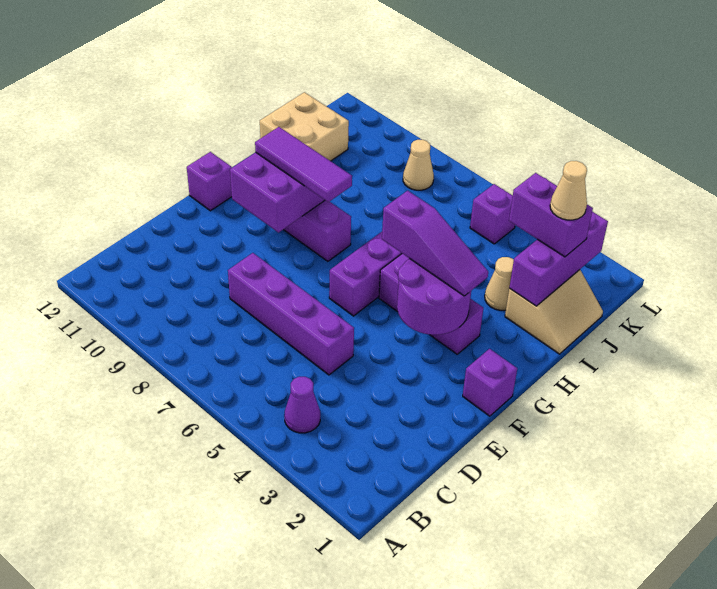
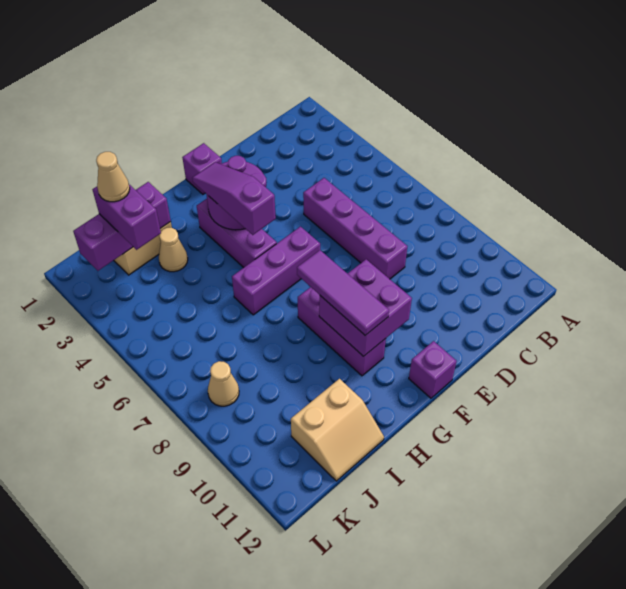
purple cone B4 level 1 -> none
tan brick I11:J12 level 1 -> tan slope I11:J12 level 1 top 11
purple brick K5 level 1 -> none

